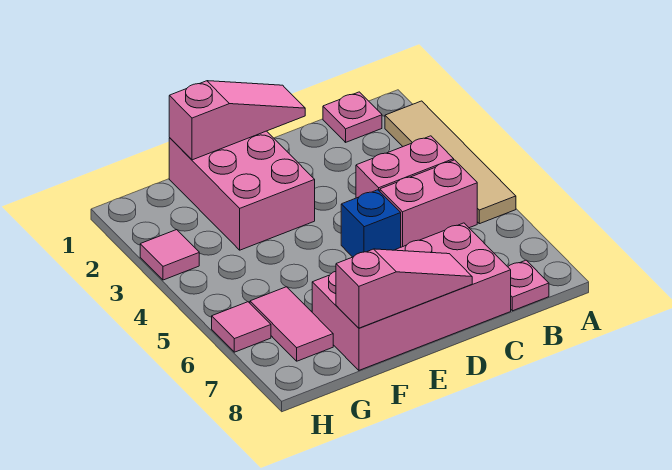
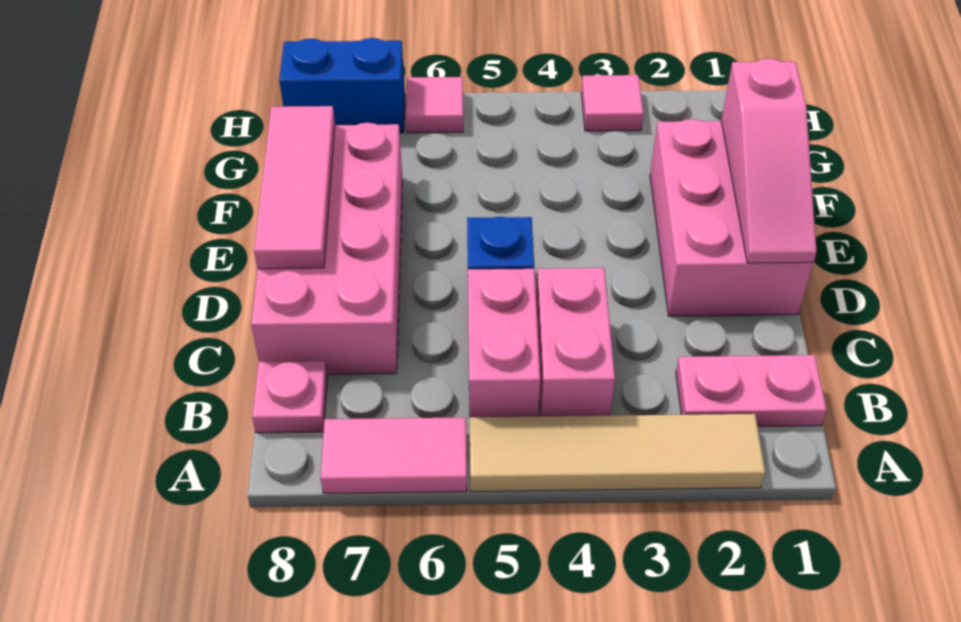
pink plate B1 level 1 -> pink plate B1:B2 level 1
pink slope D8:F8 level 2 top F -> pink tile D8:F8 level 2
pink brick E1:F3 level 1 -> pink brick D1:F2 level 1
pink tile G6:G7 level 1 -> pink tile A6:A7 level 1
none -> blue brick H7:H8 level 1

